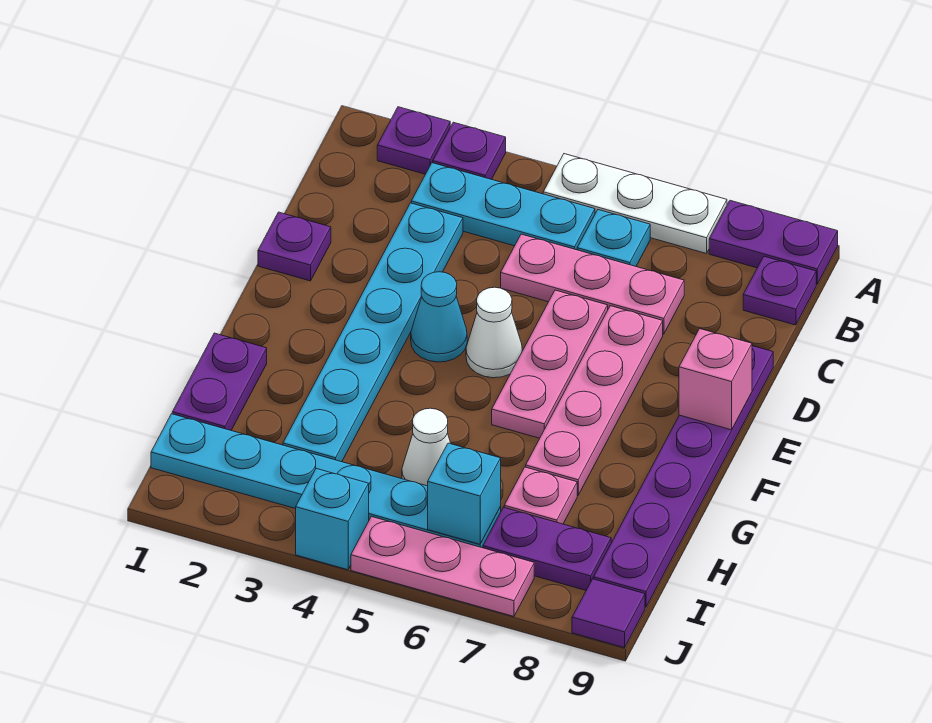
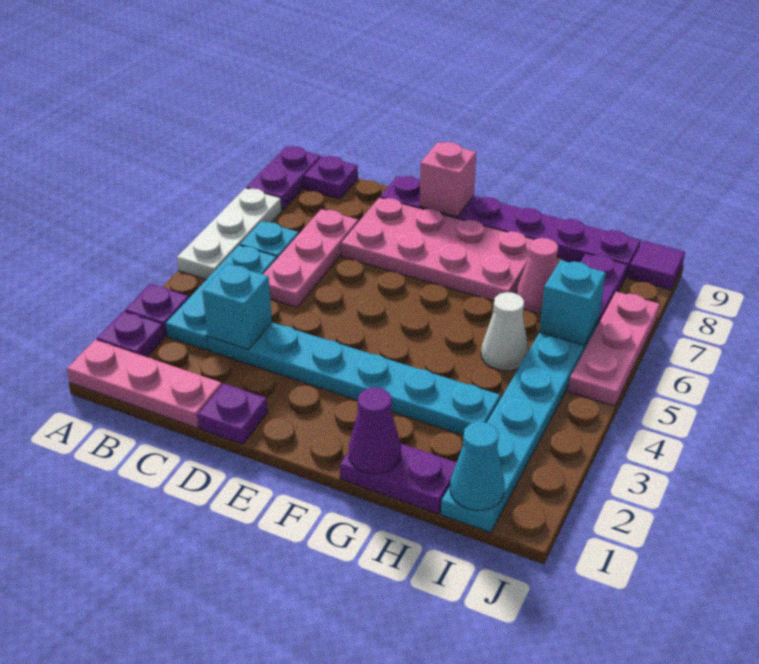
pink plate D6:F6 level 1 -> pink plate A1:C1 level 1
pink plate D7:G7 level 1 -> pink plate D7:G8 level 1
cyan cone E4 level 1 -> cyan cone I1 level 2
white cone E5 level 1 -> none
none -> purple cone G1 level 2
pink plate H7 level 1 -> pink cone H7 level 1
cyan brick J4 level 1 -> cyan brick C3 level 2

